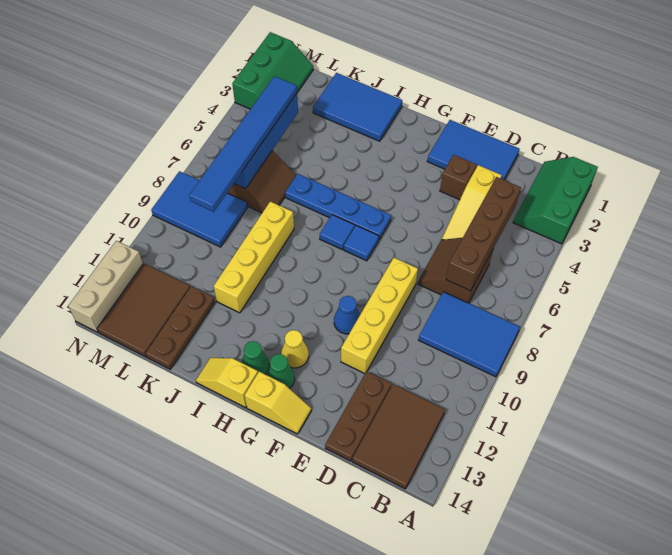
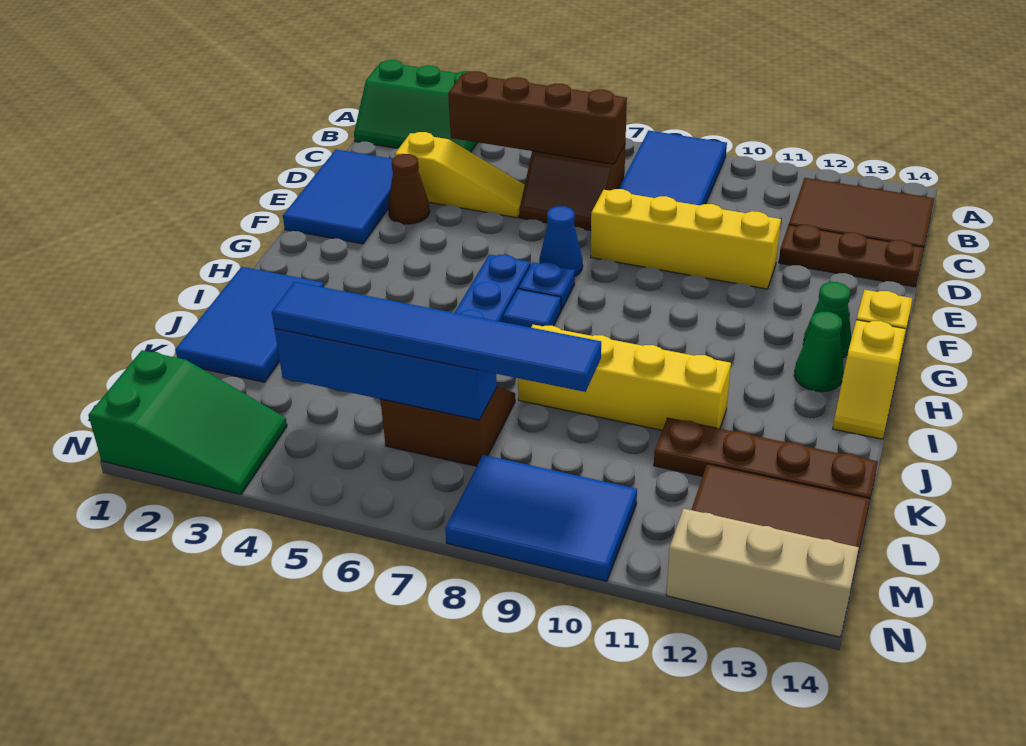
brown brick E3 level 1 -> brown cone E3 level 1
blue cone F10 level 1 -> blue cone F7 level 1
blue tile G7 level 1 -> blue plate G7 level 1
yellow cone G12 level 1 -> none
brown plate K12:K14 level 1 -> brown plate K11:K14 level 1
blue tile L8:N9 level 1 -> blue tile M8:N10 level 1
green slope M1:N3 level 1 top N -> green slope M1:N3 level 1 top 1

